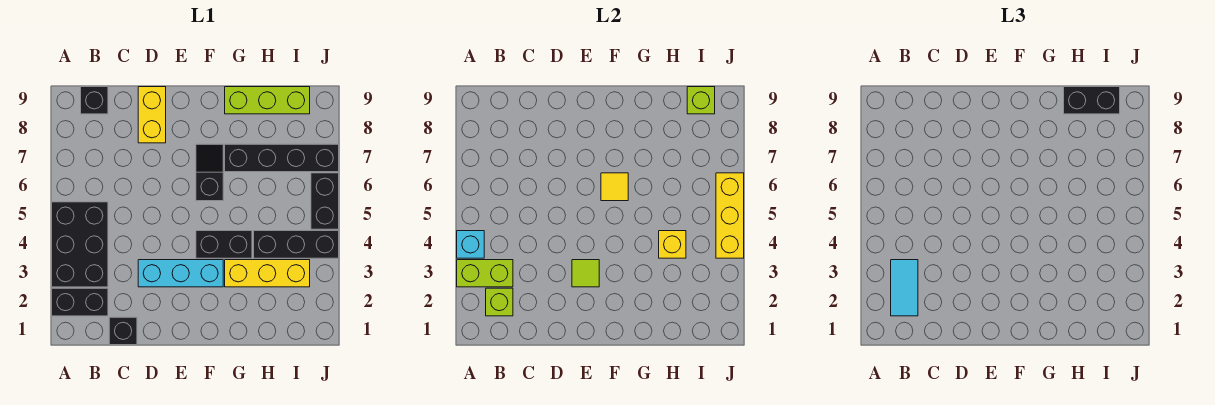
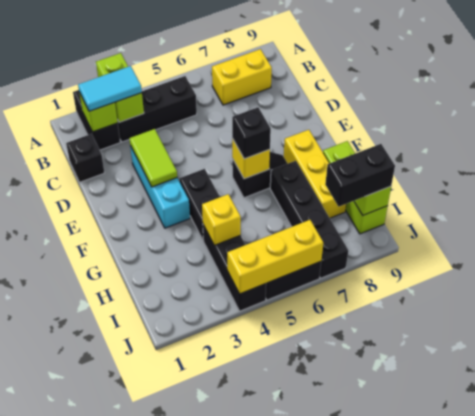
black brick A3:B5 level 1 -> black brick B3:B5 level 1
cyan brick A4 level 2 -> none
black brick B9 level 1 -> black brick F6 level 3
yellow brick D8:D9 level 1 -> yellow brick B7:B8 level 1
lime tile E3 level 2 -> lime tile D3:E3 level 2
yellow tile F6 level 2 -> yellow brick F6 level 2
yellow brick G3:I3 level 1 -> yellow brick F8:H8 level 1
black brick H9:I9 level 3 -> black brick I8:I9 level 3

